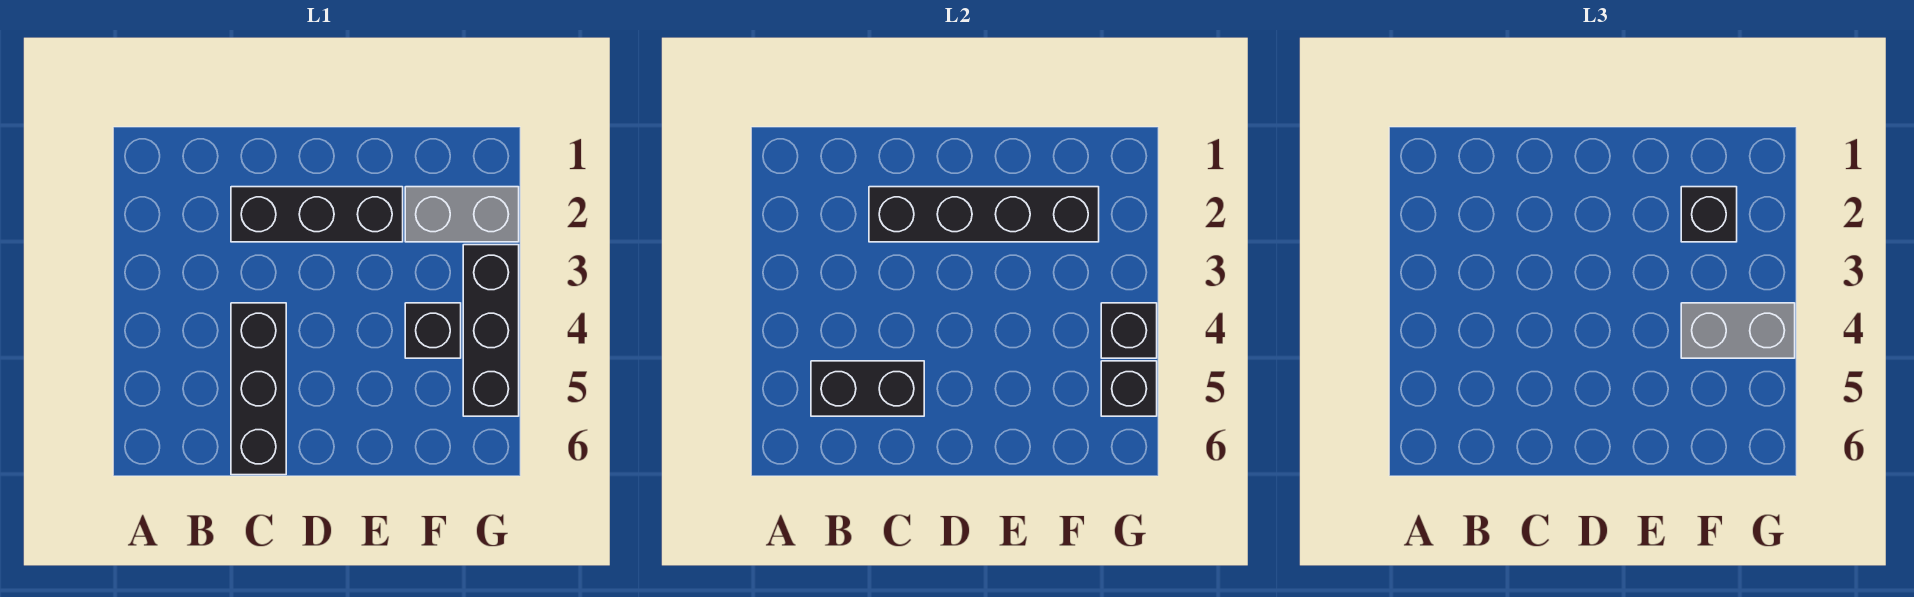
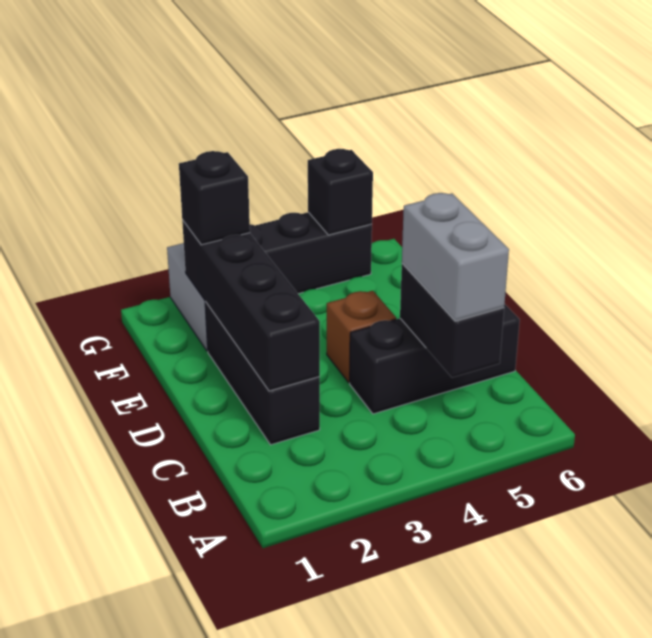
none -> brown brick D4 level 1
black brick F4 level 1 -> none
grey brick F4:G4 level 3 -> grey brick B5:C5 level 3
black brick G4 level 2 -> none

